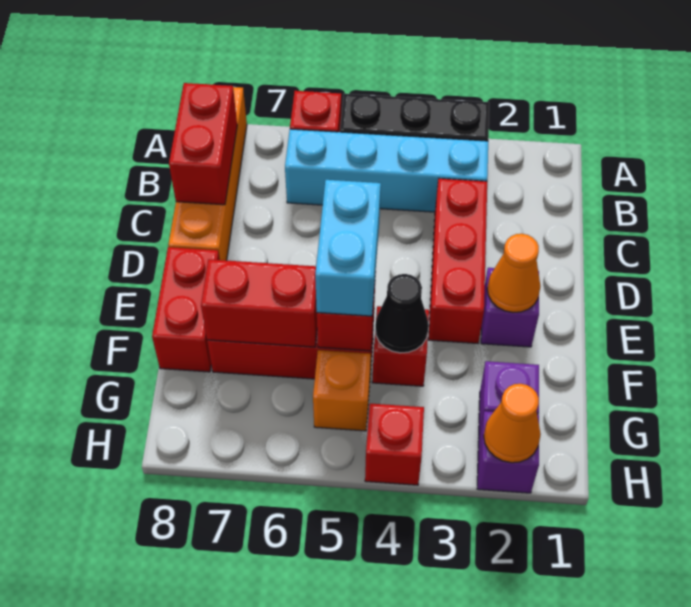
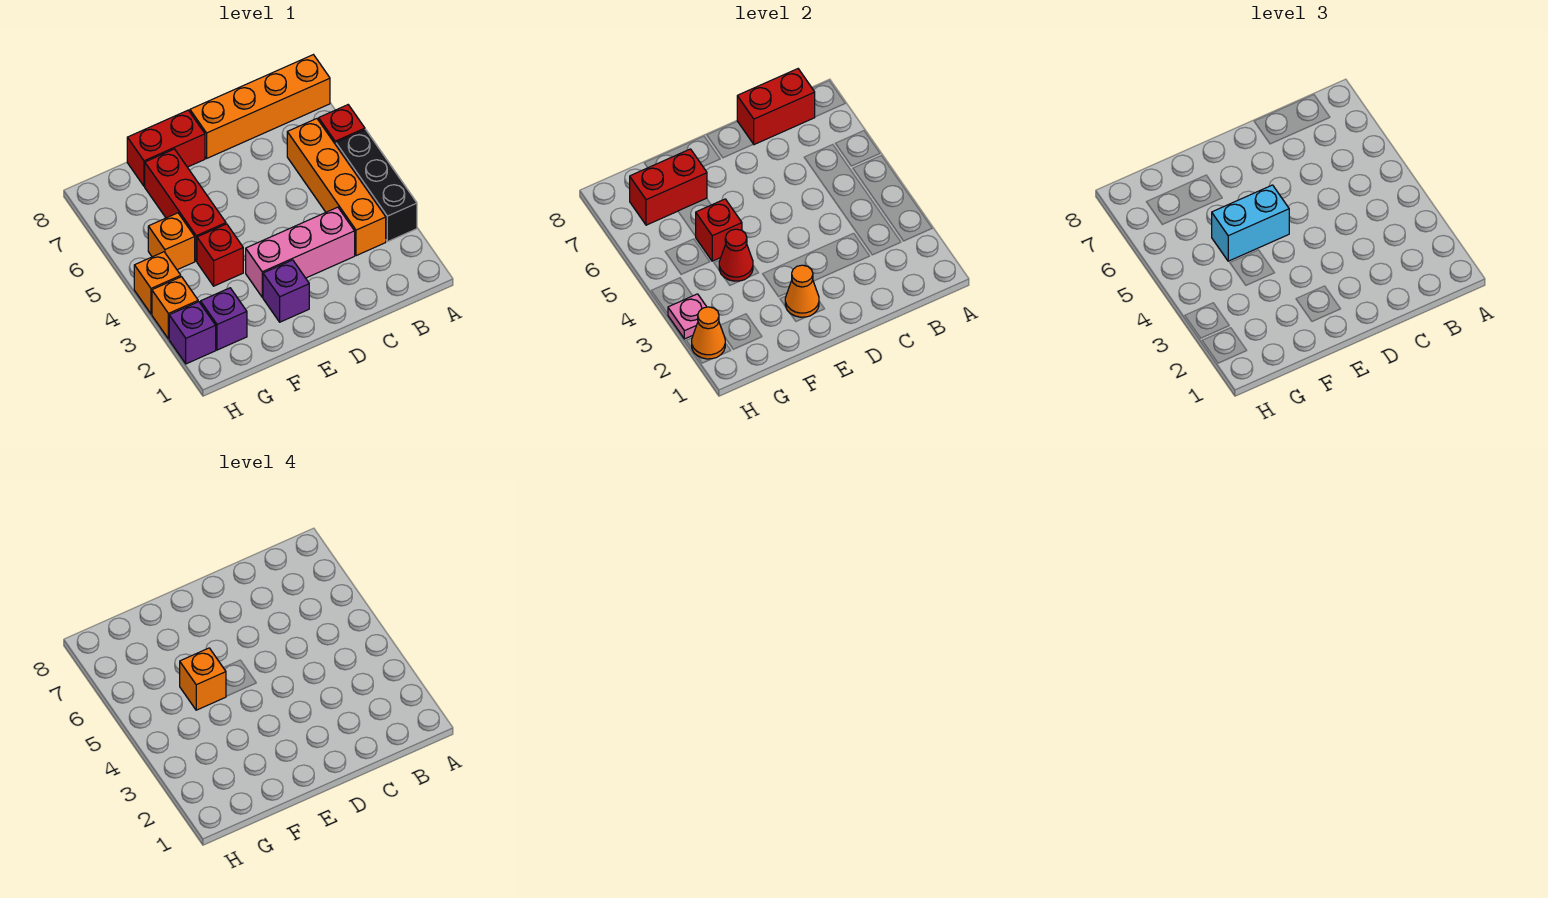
cyan brick B3:B6 level 1 -> orange brick B3:B6 level 1
red brick C3:E3 level 1 -> pink brick C3:E3 level 1
black cone F4 level 2 -> red cone F4 level 2
none -> orange brick F5 level 4
red brick F6:F7 level 2 -> red brick F7:G7 level 2
none -> orange brick H3 level 1
none -> pink plate H3 level 2
red brick H4 level 1 -> orange brick H4 level 1

